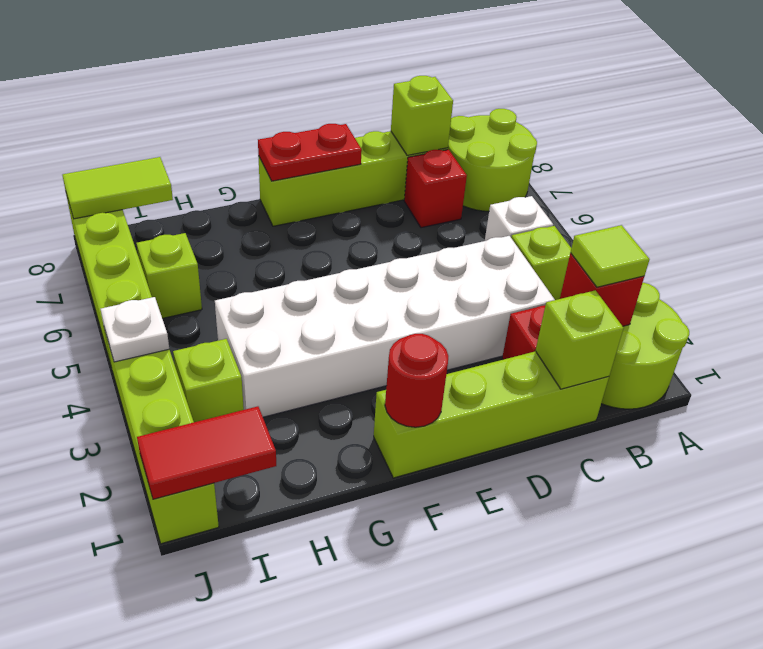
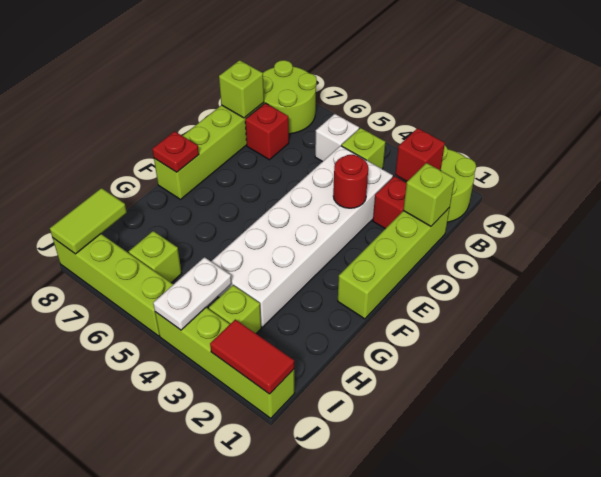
lime tile B2 level 3 -> none
red plate E8:F8 level 2 -> red plate F8 level 2
red round brick F1 level 2 -> red round brick D3 level 2
red tile I1:J1 level 2 -> red tile J1:J2 level 2
white plate J4 level 2 -> white plate I4:J4 level 2

